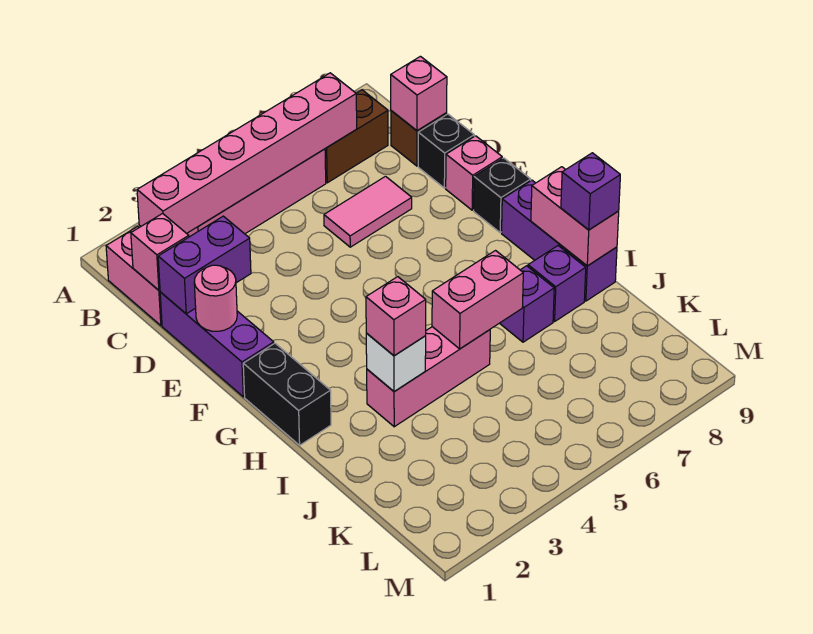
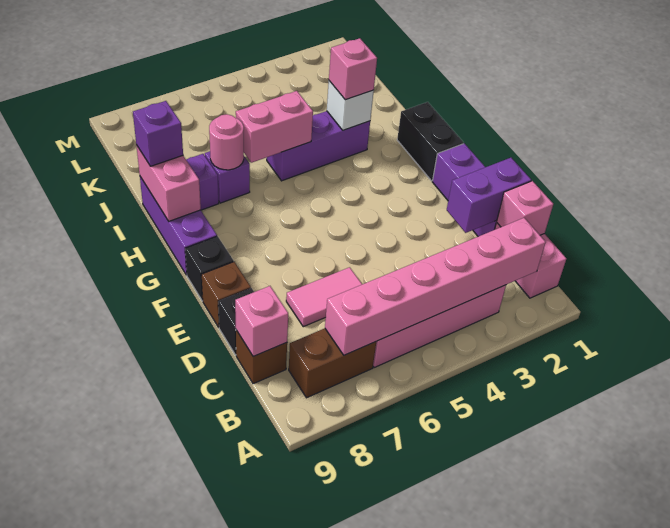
pink round brick E1 level 2 -> pink round brick I7 level 2
pink brick E9 level 1 -> brown brick E9 level 1
pink brick I3:I5 level 1 -> purple brick I3:I5 level 1

